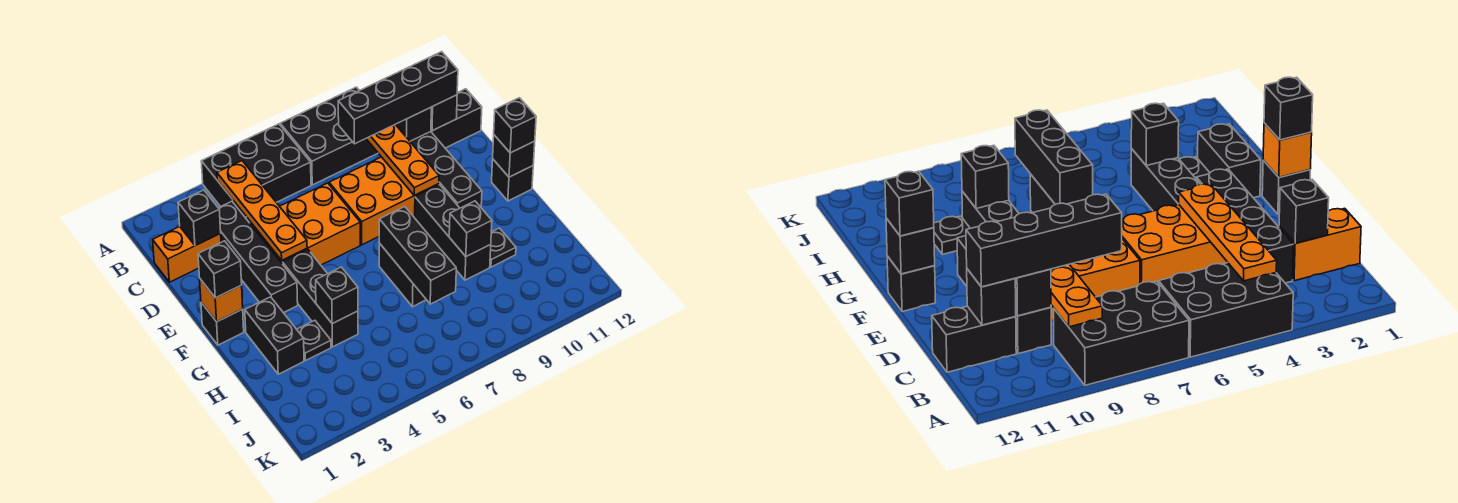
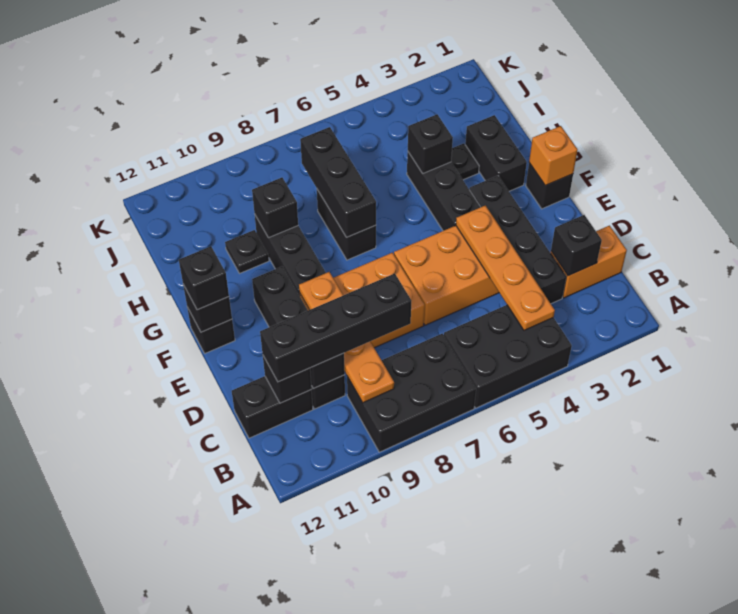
black brick F1 level 3 -> none

